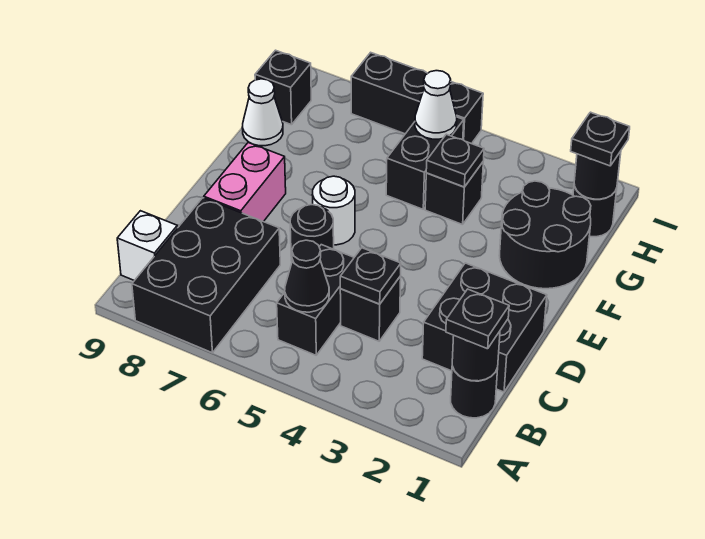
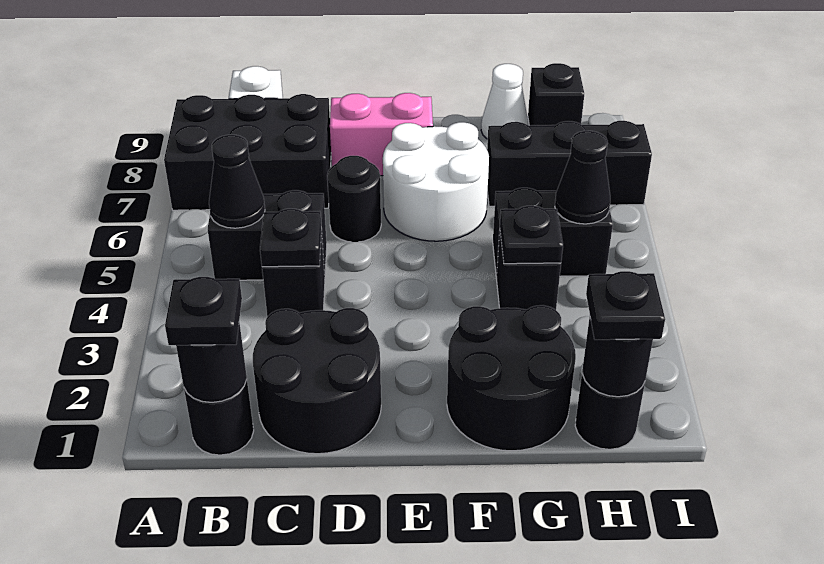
black brick C1:D2 level 1 -> black round brick C1:D2 level 1
white round brick E6 level 1 -> white round brick E6:F7 level 1
white cone H5 level 2 -> black cone H5 level 2
black brick I5:I7 level 1 -> black brick G7:I7 level 1

